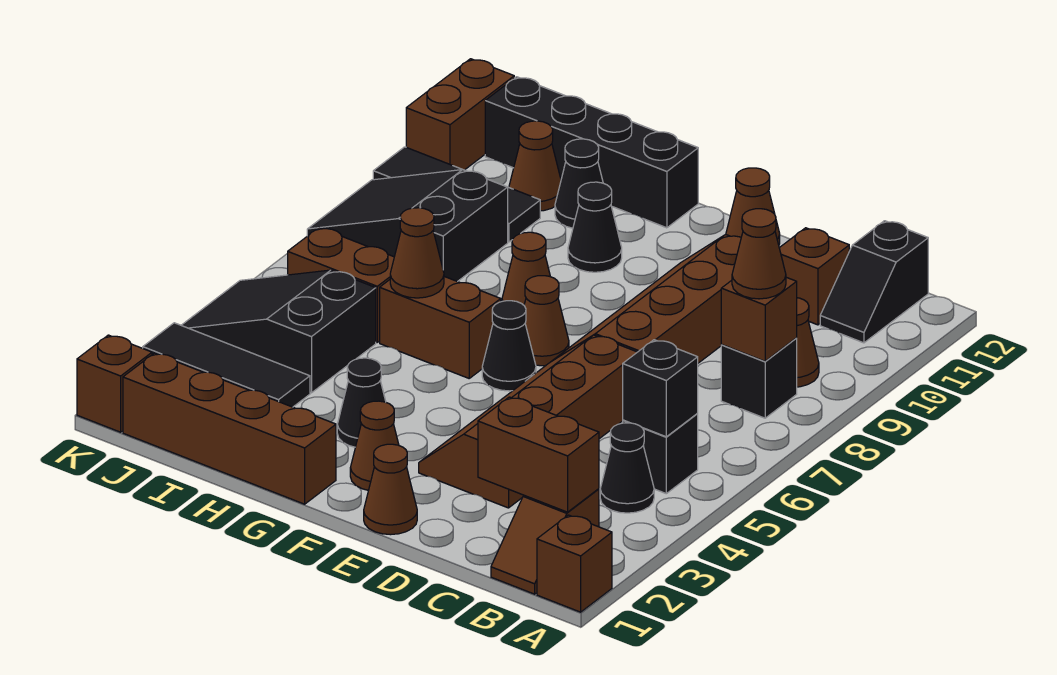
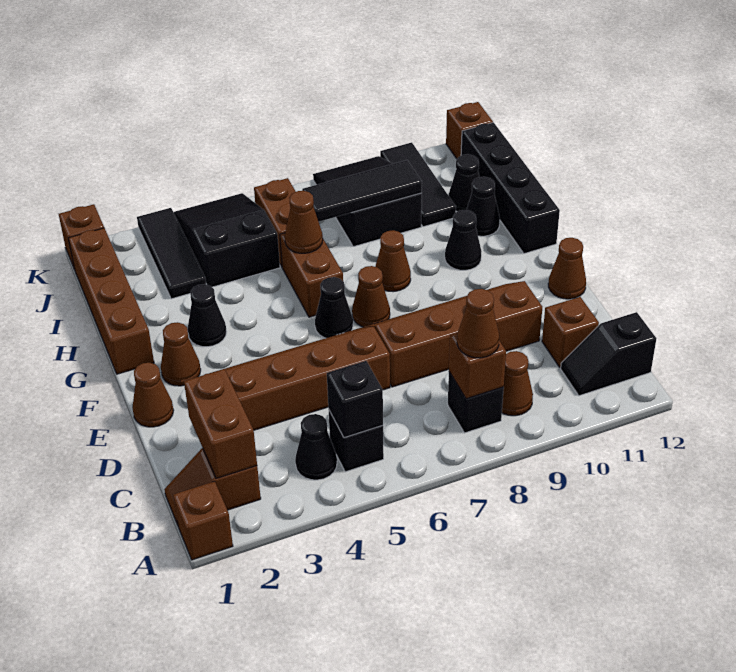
none -> black tile I7:I9 level 2
brown cone I11 level 1 -> black cone I11 level 1
brown brick K11:K12 level 1 -> brown brick K12 level 1

